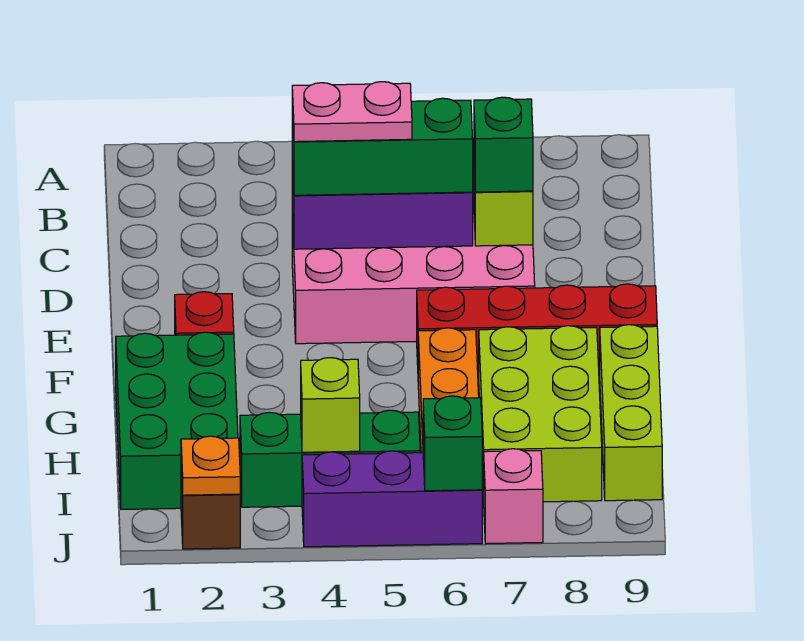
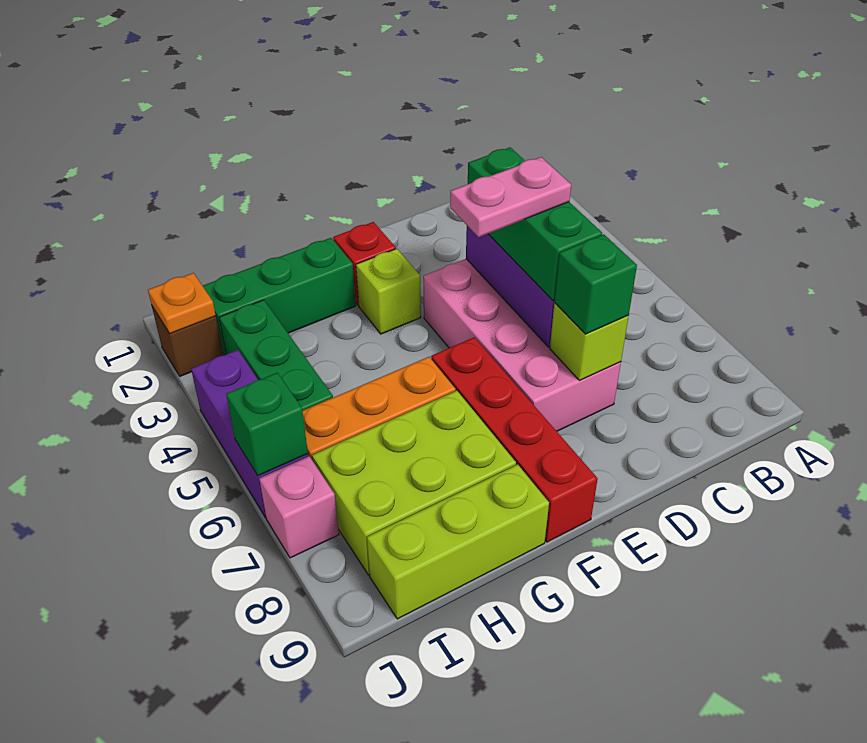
pink plate D4:D5 level 4 -> pink plate D5:E5 level 4
green brick G1:I2 level 1 -> green brick G2:I2 level 1
lime brick I4 level 2 -> lime brick F3 level 1

